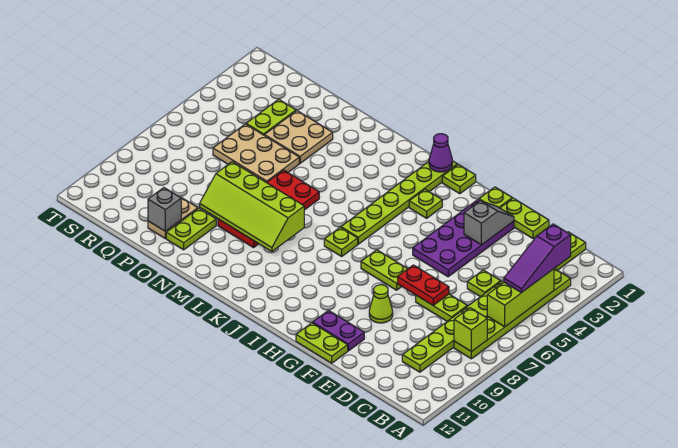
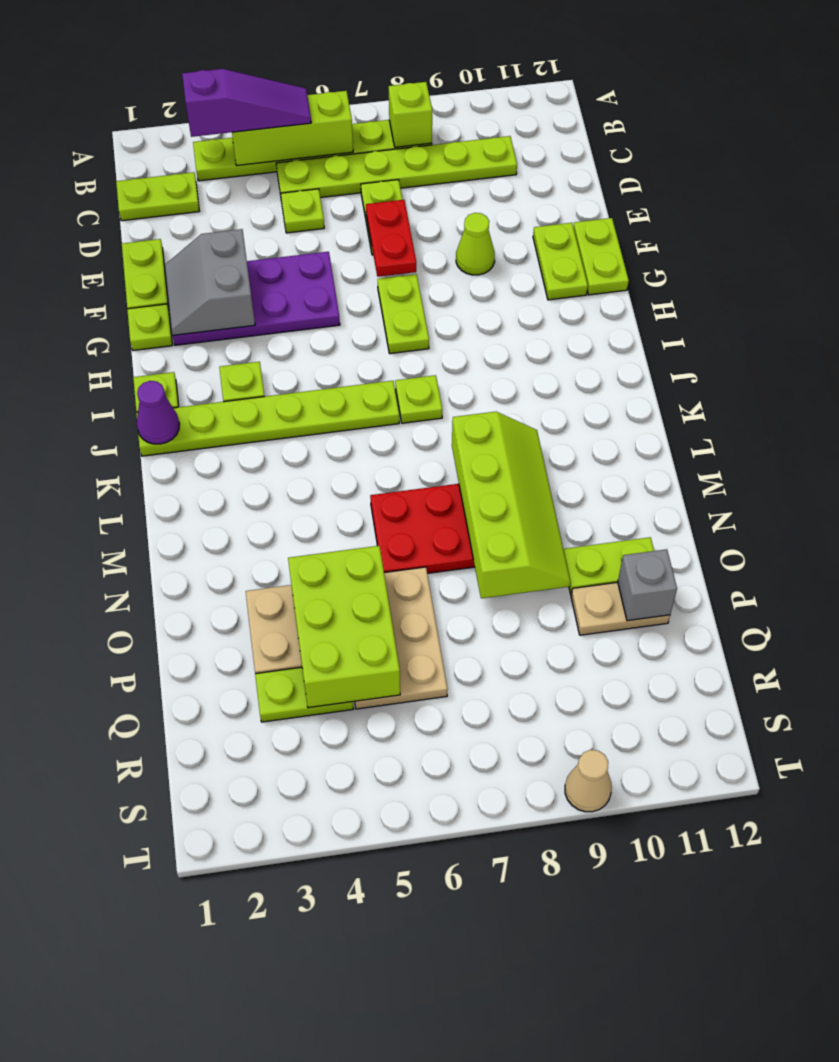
grey slope F2:F3 level 2 top 3 -> grey slope F2:G3 level 2 top 3
purple plate F11:G11 level 1 -> lime plate F11:G11 level 1
none -> lime brick O4:Q5 level 2
none -> tan cone T9 level 1

